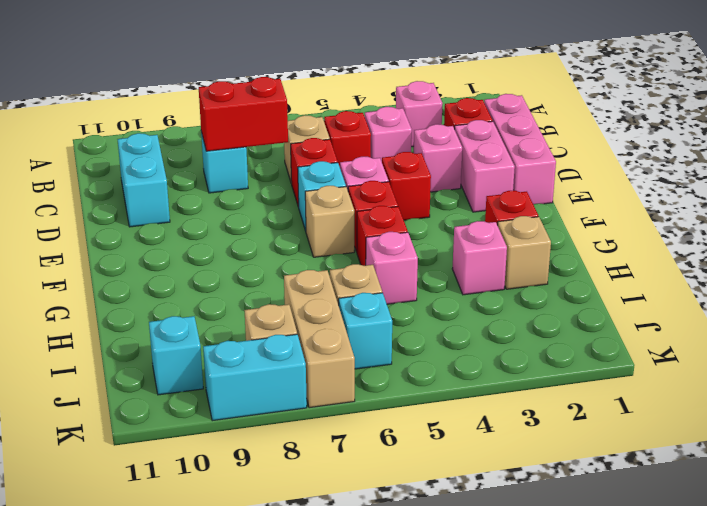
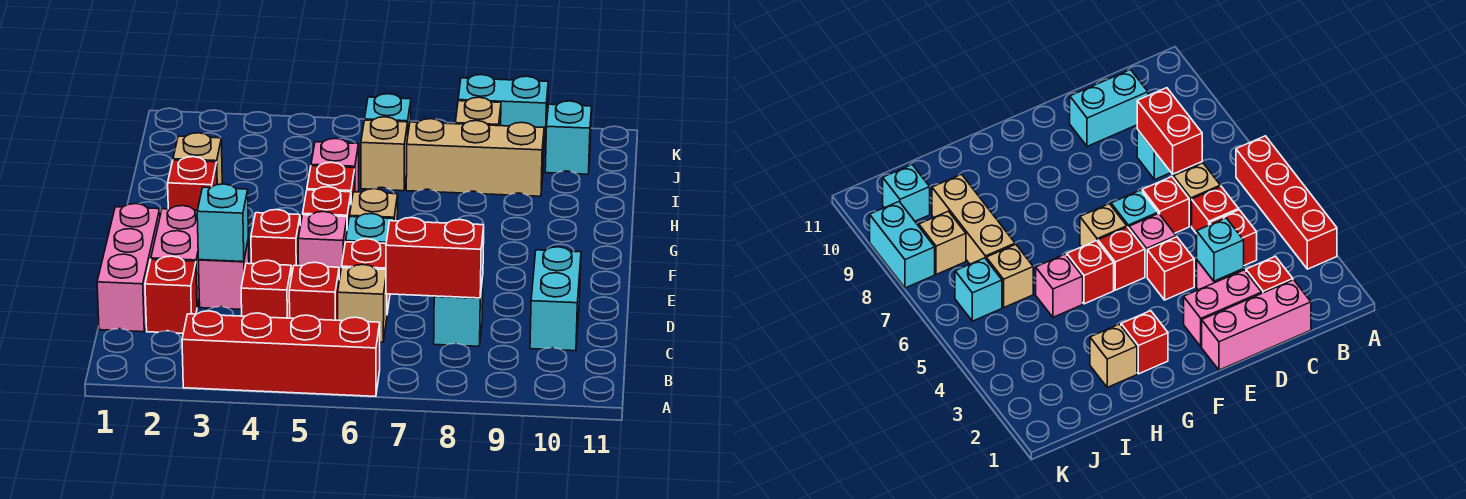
none -> red brick A3:A6 level 1
pink brick B3 level 1 -> none
pink brick C4 level 1 -> red brick C4 level 1
none -> cyan brick D3 level 2
pink brick H3 level 1 -> none
tan brick I7:K7 level 1 -> tan brick I7:I9 level 1

